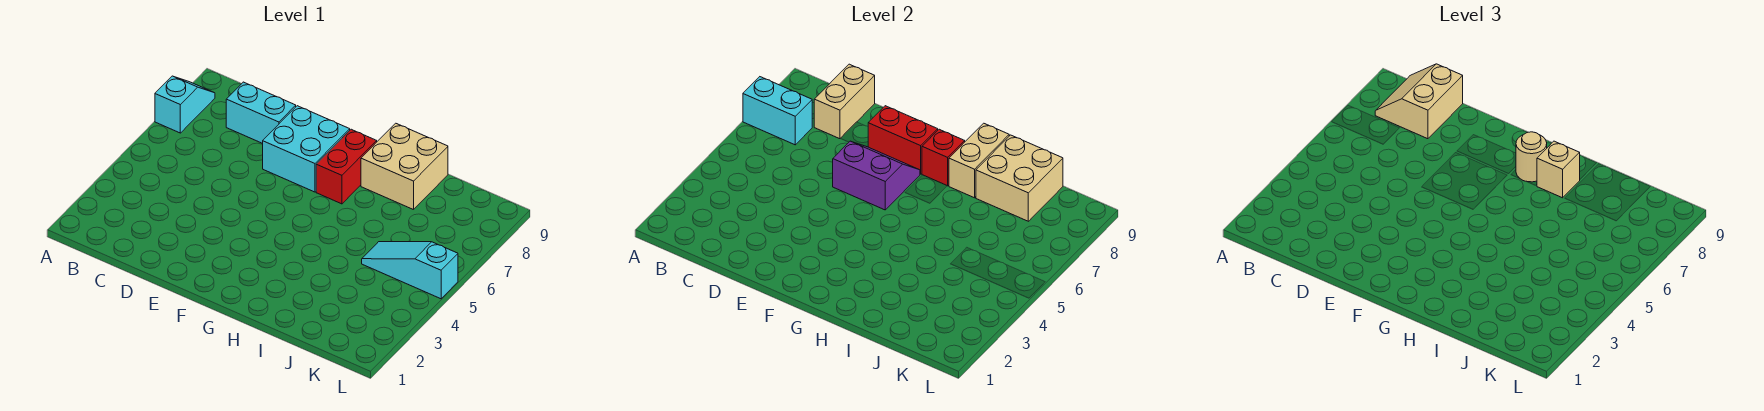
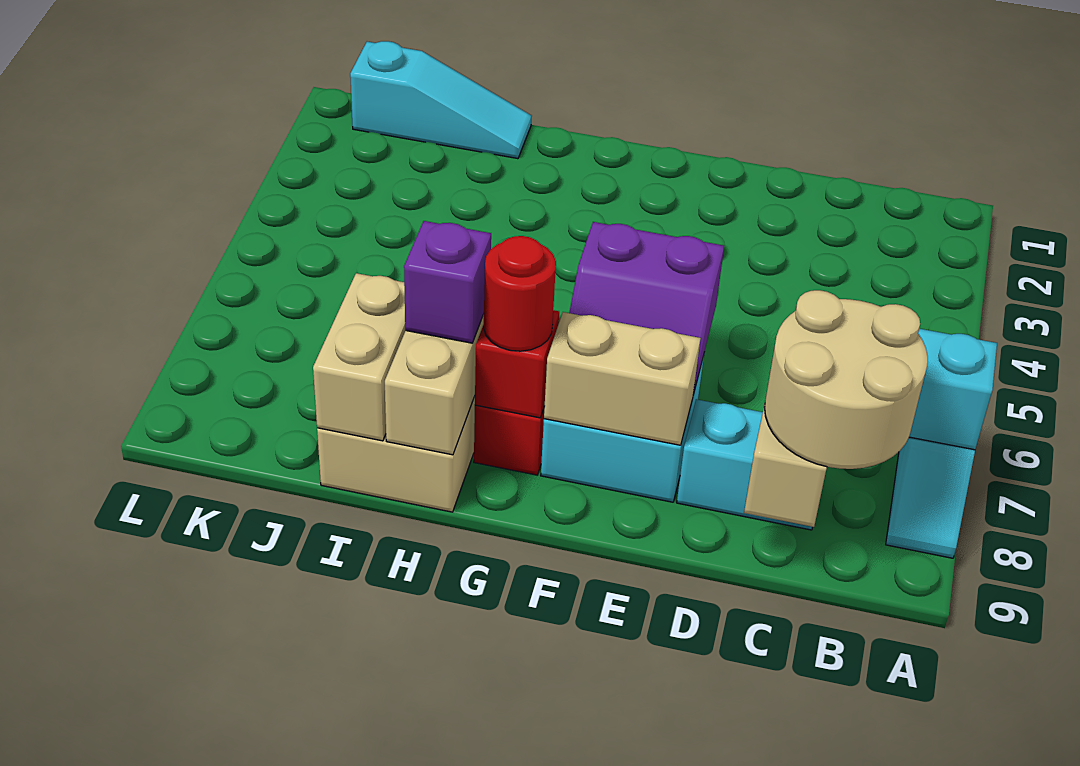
tan slope B8:C9 level 3 top C -> tan round brick B8:C9 level 3
red brick E8:F8 level 2 -> tan brick E8:F8 level 2
tan round brick G8 level 3 -> red round brick G8 level 3
tan brick H8 level 3 -> purple brick H8 level 3
tan brick I8:J9 level 2 -> tan brick I8:I9 level 2
cyan slope J5:L5 level 1 top L -> cyan slope I1:K1 level 1 top K

